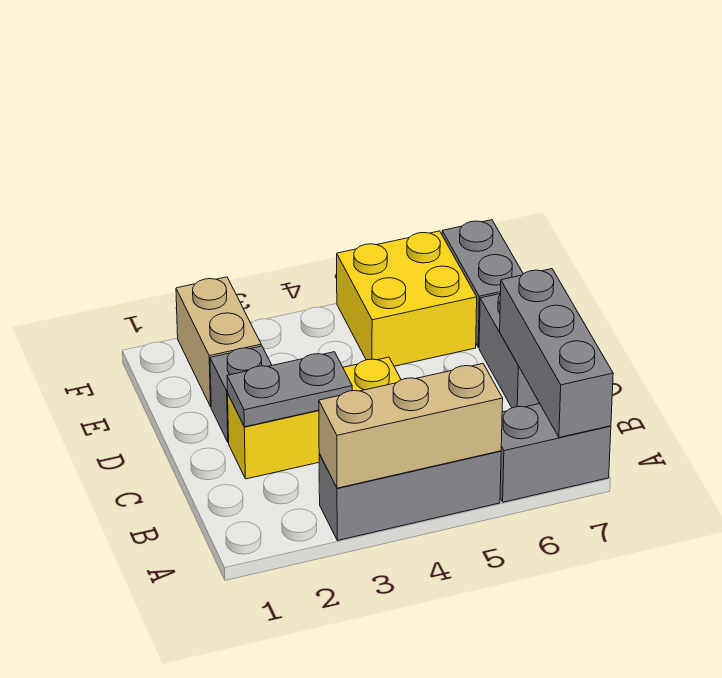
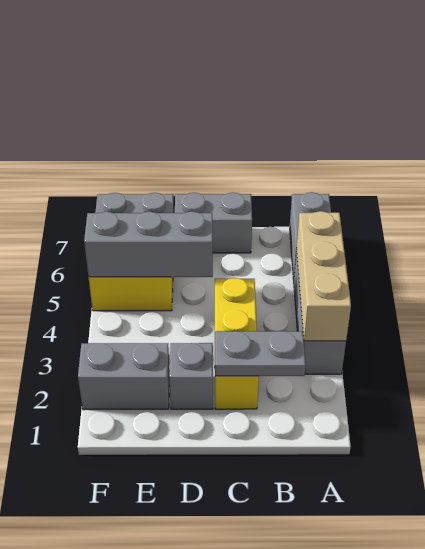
grey brick A7:C7 level 2 -> grey brick D5:F5 level 2
grey plate C2:C3 level 2 -> grey plate B2:C2 level 2
tan brick E2:F2 level 1 -> grey brick E2:F2 level 1

